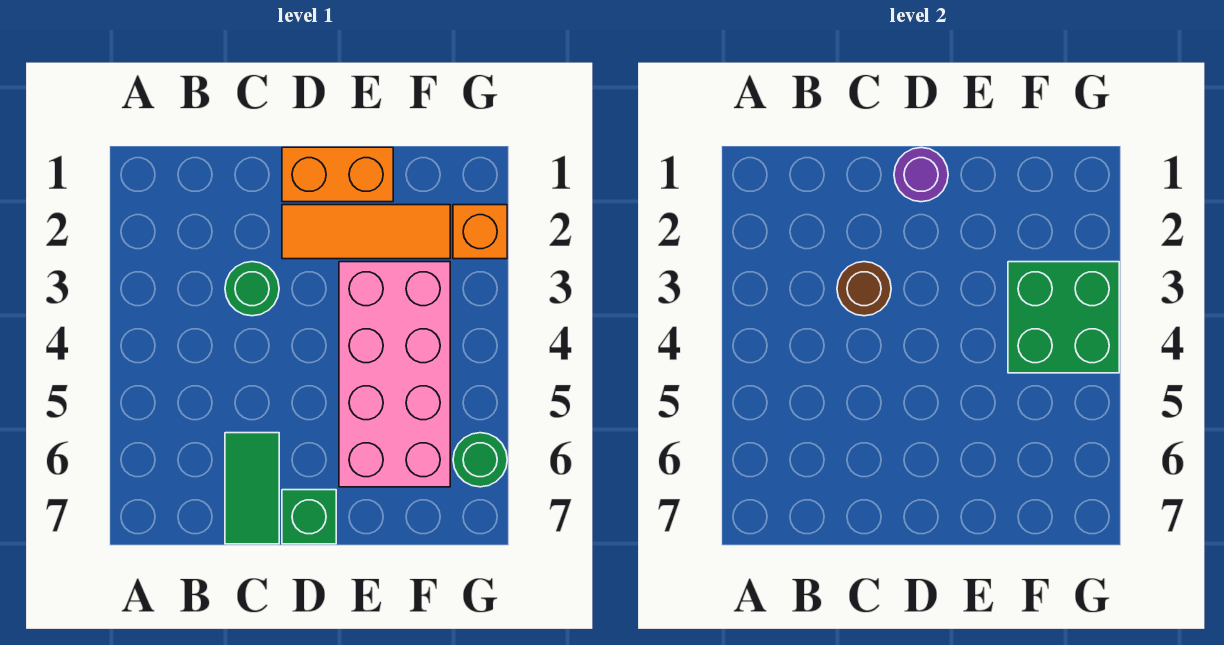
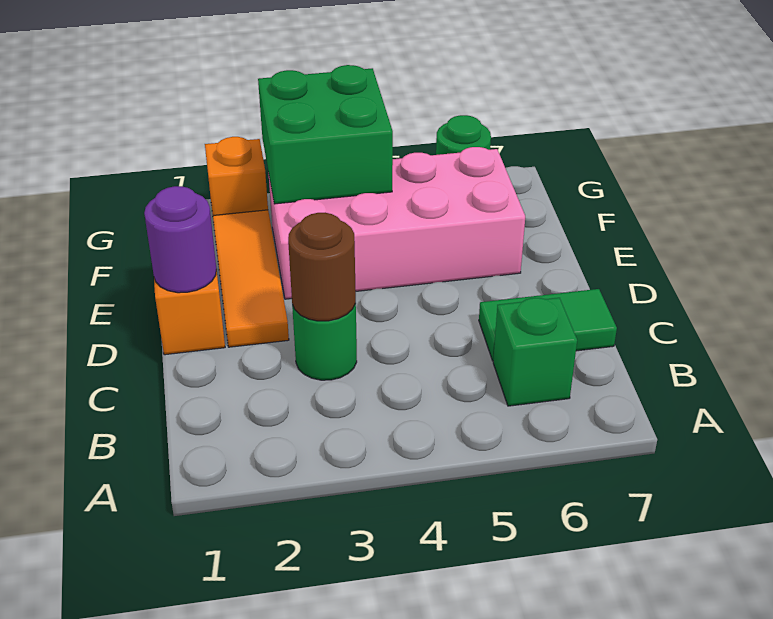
green brick D7 level 1 -> green brick B6 level 1

